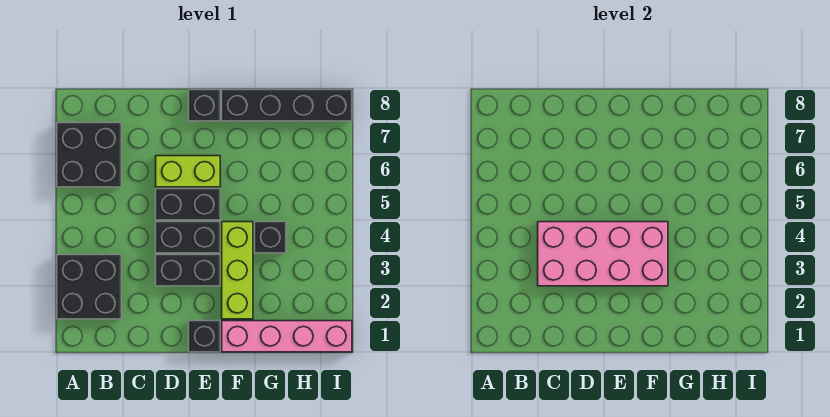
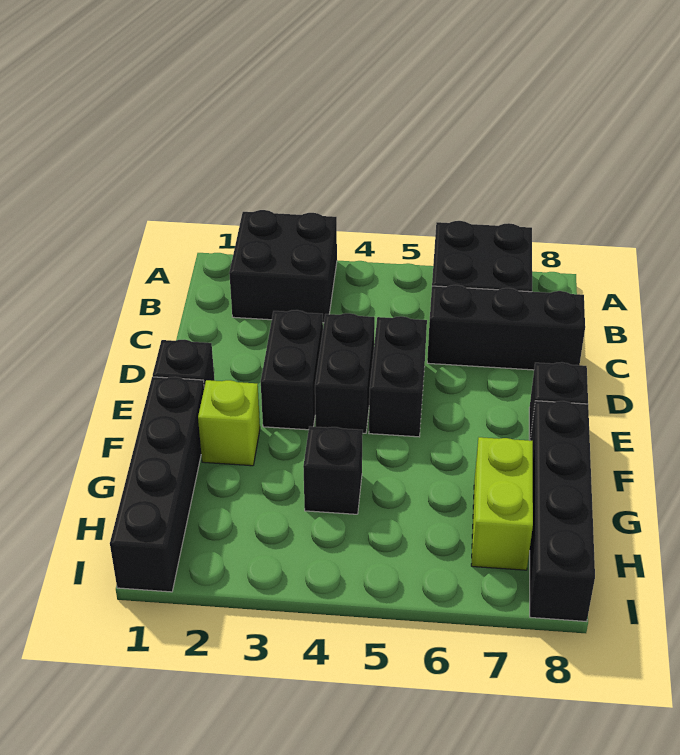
pink brick C3:F4 level 2 -> none
none -> black brick C6:C8 level 1
lime brick D6:E6 level 1 -> lime brick G7:H7 level 1
pink brick F1:I1 level 1 -> black brick F1:I1 level 1
lime brick F2:F4 level 1 -> lime brick F2 level 1

